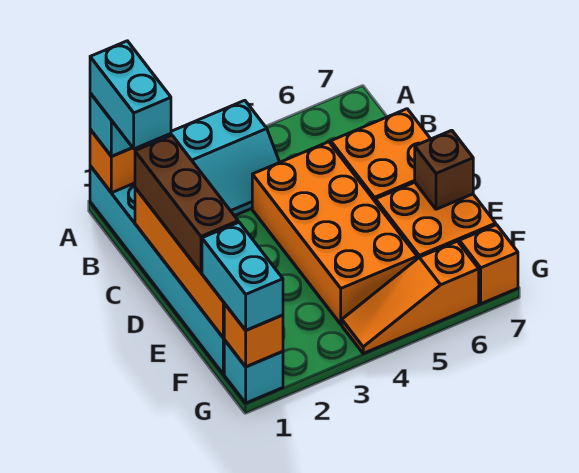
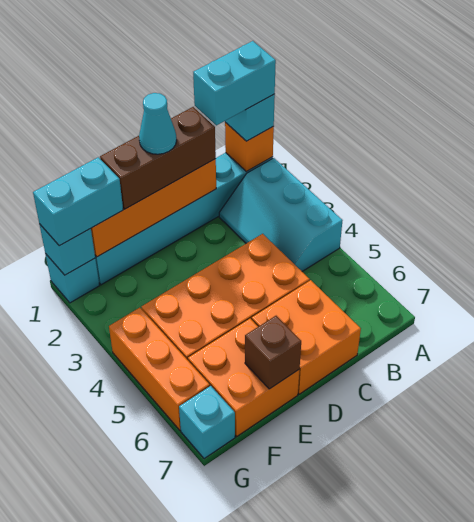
none -> cyan cone D1 level 4
orange brick G1 level 2 -> cyan brick G1 level 2
orange slope G4:G6 level 1 top 6 -> orange brick G4:G6 level 1
orange brick G7 level 1 -> cyan brick G7 level 1

